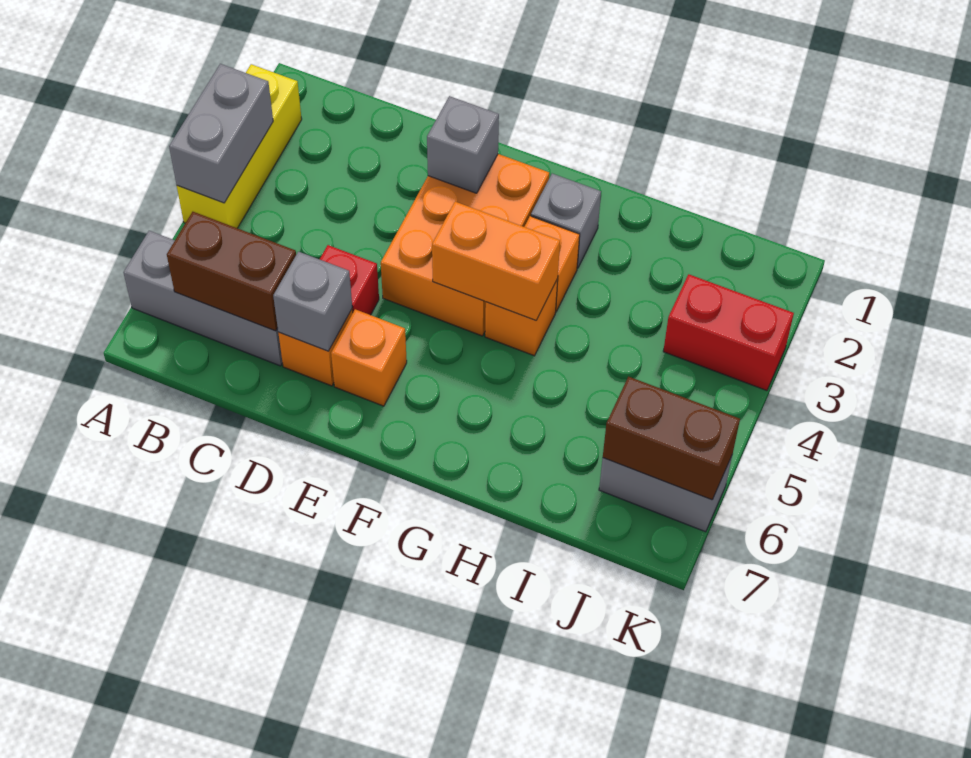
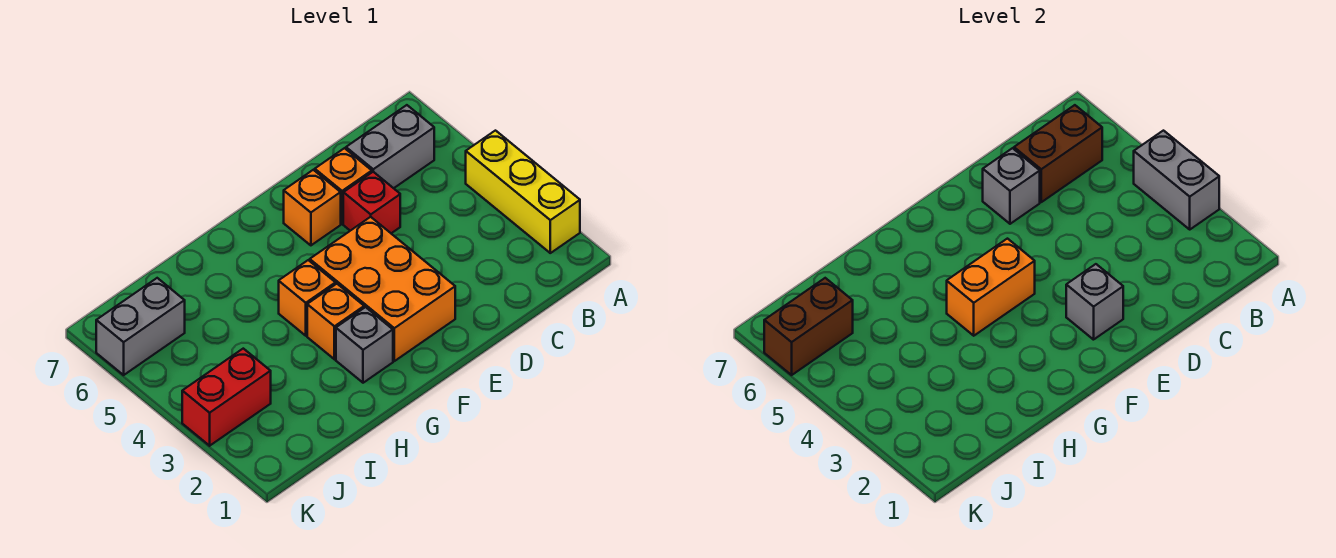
grey brick A6:C6 level 1 -> grey brick B6:C6 level 1

